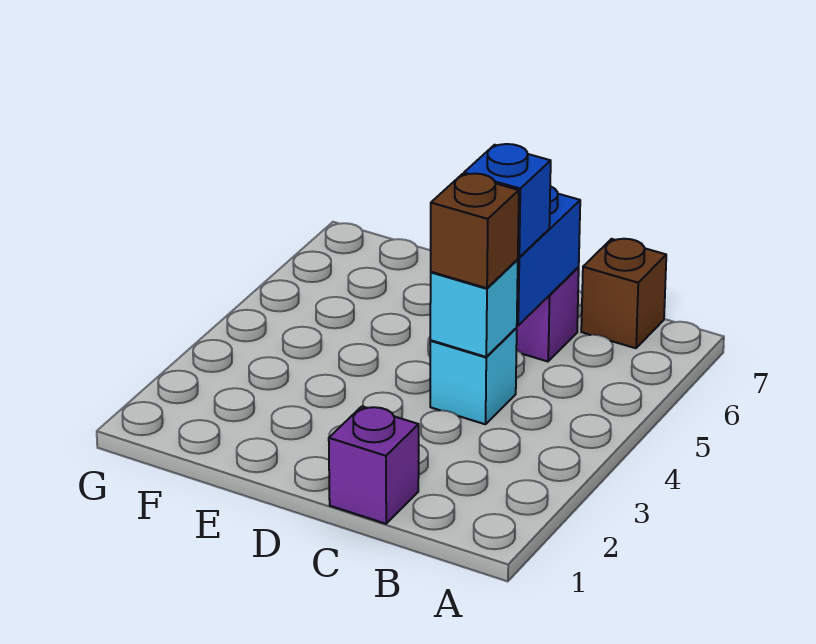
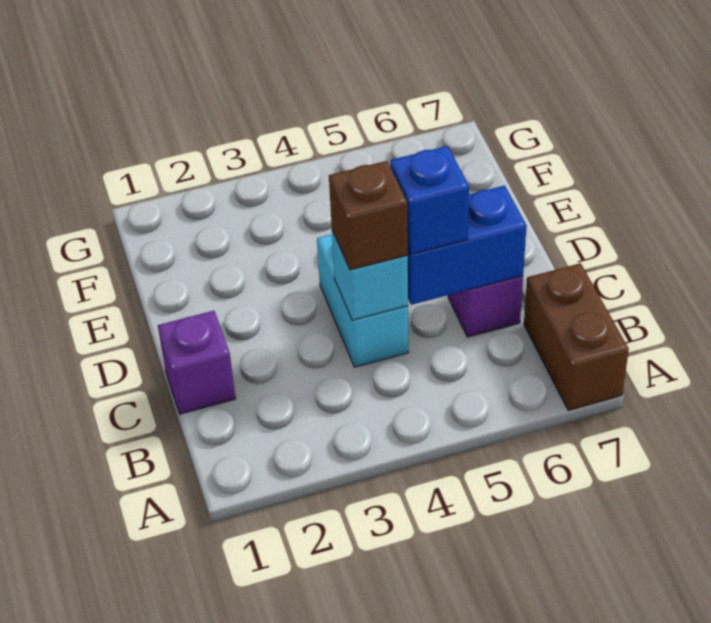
brown brick B7 level 1 -> brown brick A7:B7 level 1
cyan brick C4 level 1 -> cyan brick C4:D4 level 1

